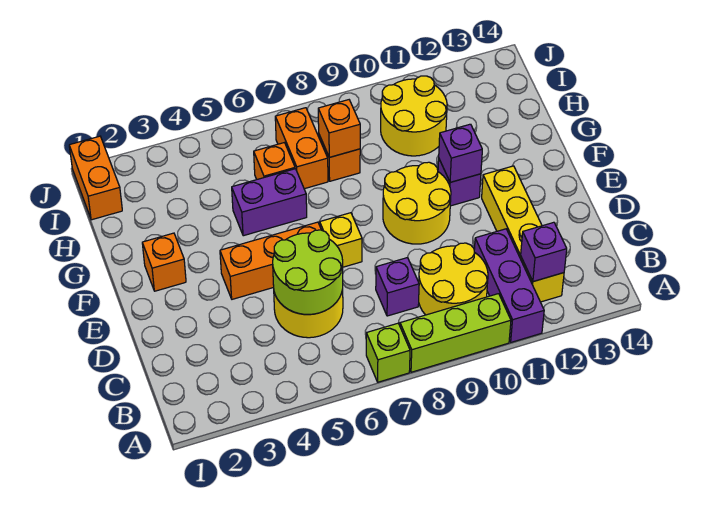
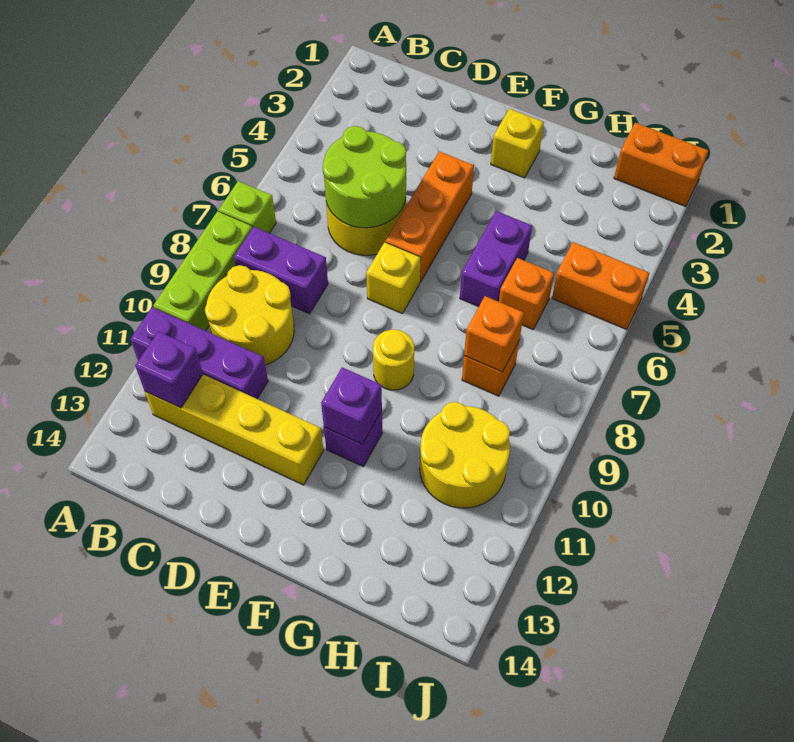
purple brick C8 level 1 -> purple brick B8:C8 level 1
yellow round brick E9:F10 level 1 -> yellow round brick F9 level 1
orange brick F2 level 1 -> yellow brick F2 level 1
orange brick H7:I7 level 1 -> orange brick I5:J5 level 1

